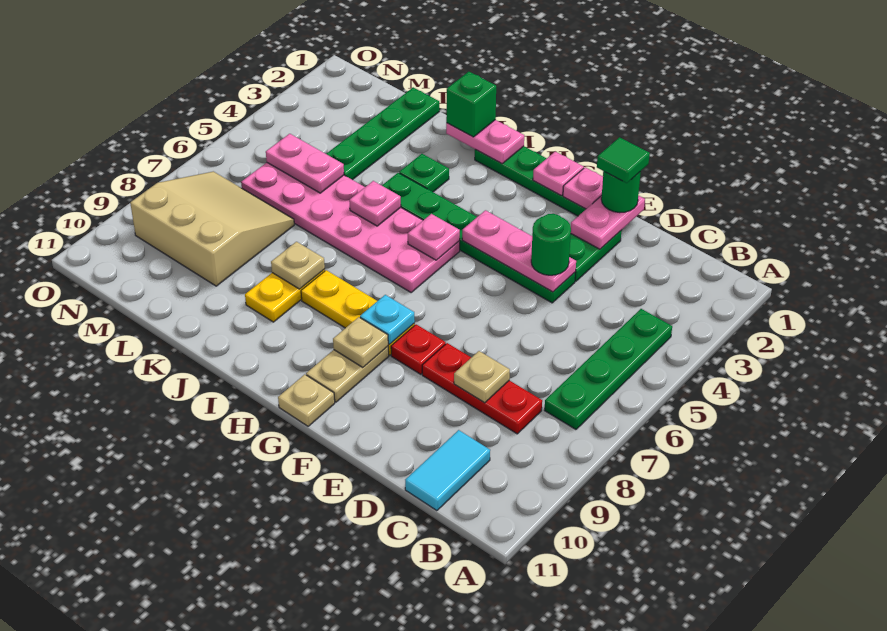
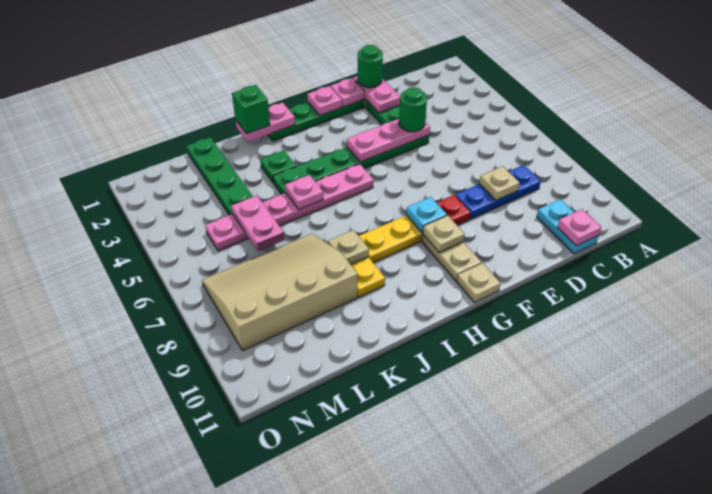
green plate B4:B7 level 1 -> none
red plate C8:E8 level 1 -> blue plate C8:E8 level 1
cyan tile C10:C11 level 1 -> cyan plate C10:C11 level 1
green tile E1 level 4 -> none
pink plate H5:M6 level 1 -> pink plate H5:M5 level 1
pink plate H5 level 2 -> pink plate C11 level 2
pink plate L5:M5 level 2 -> pink plate L5:L6 level 2
tan slope L7:N9 level 1 top 9 -> tan slope K7:N9 level 1 top 9

